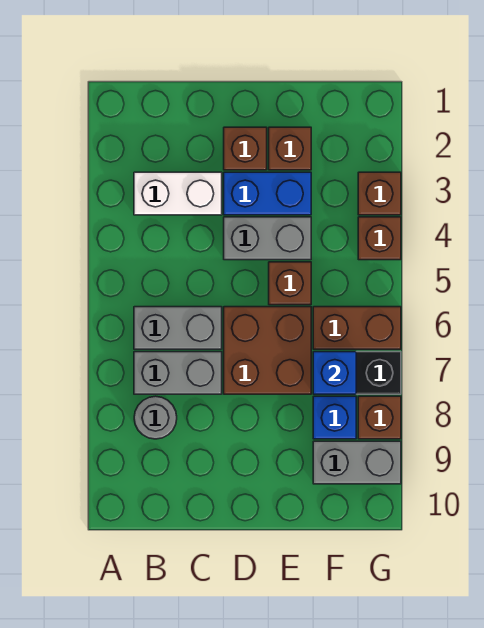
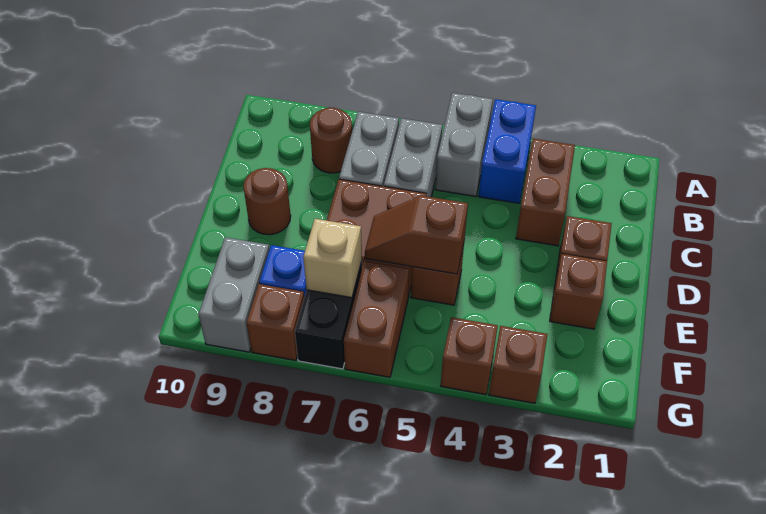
white brick B3:C3 level 1 -> brown brick B3:C3 level 1
grey round brick B8 level 1 -> brown round brick B8 level 1
blue brick D3:E3 level 1 -> blue brick A4:B4 level 1
grey brick D4:E4 level 1 -> grey brick A5:B5 level 1
none -> brown round brick D9 level 1
none -> brown slope E5:E6 level 2 top 5
blue brick F7 level 2 -> tan brick F7 level 2

